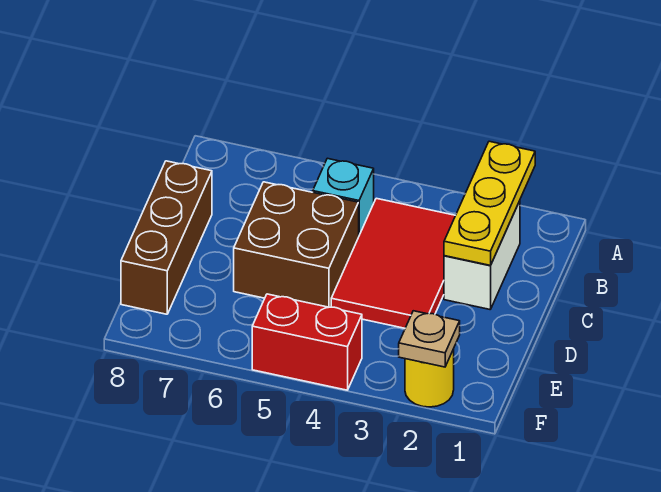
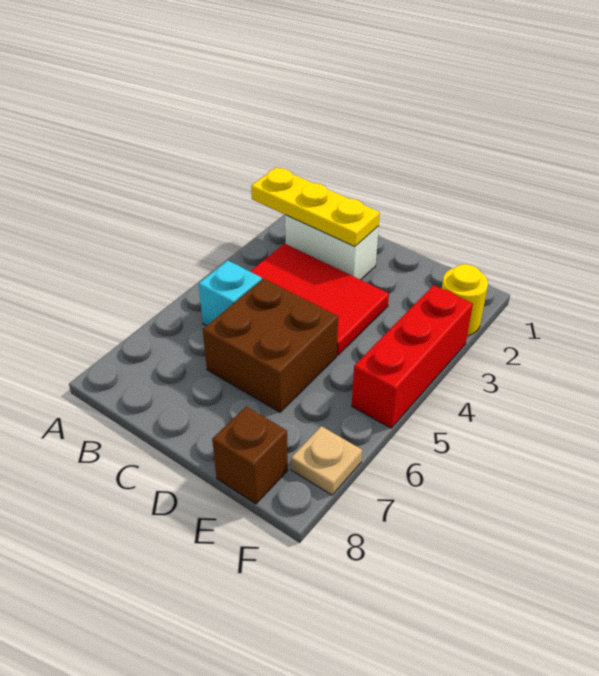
brown brick C8:E8 level 1 -> brown brick E8 level 1
tan plate F2 level 2 -> tan plate F7 level 1
red brick F4:F5 level 1 -> red brick F3:F5 level 1

